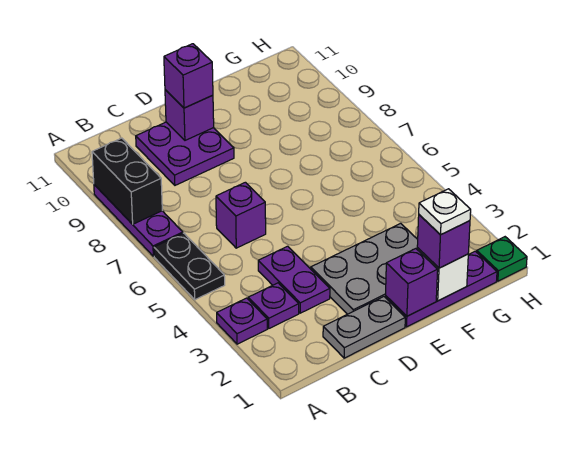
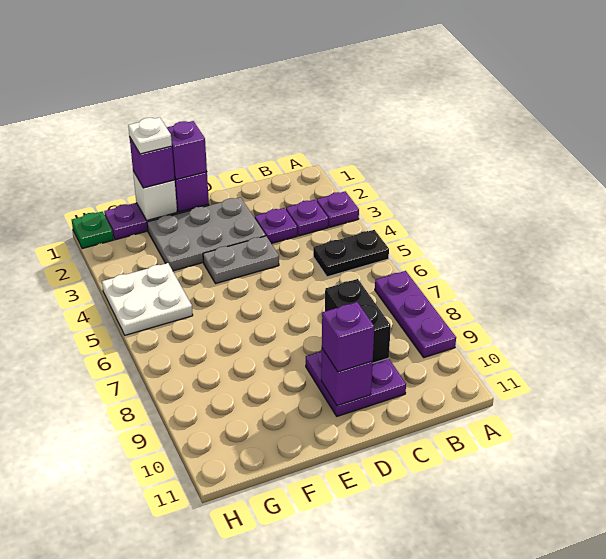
black plate A5:A6 level 1 -> black plate A5:B5 level 1
black brick A8:A9 level 2 -> black brick C8:C9 level 2
grey plate C1:D1 level 1 -> grey plate D4:E4 level 1
purple plate C3:C4 level 1 -> purple plate C3 level 1
purple brick C6 level 1 -> purple brick E1 level 3
none -> white plate G4:H5 level 1

